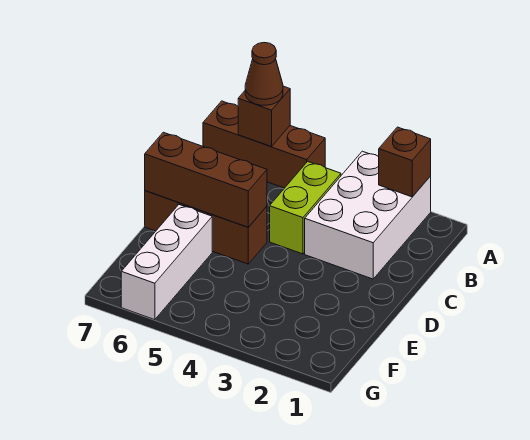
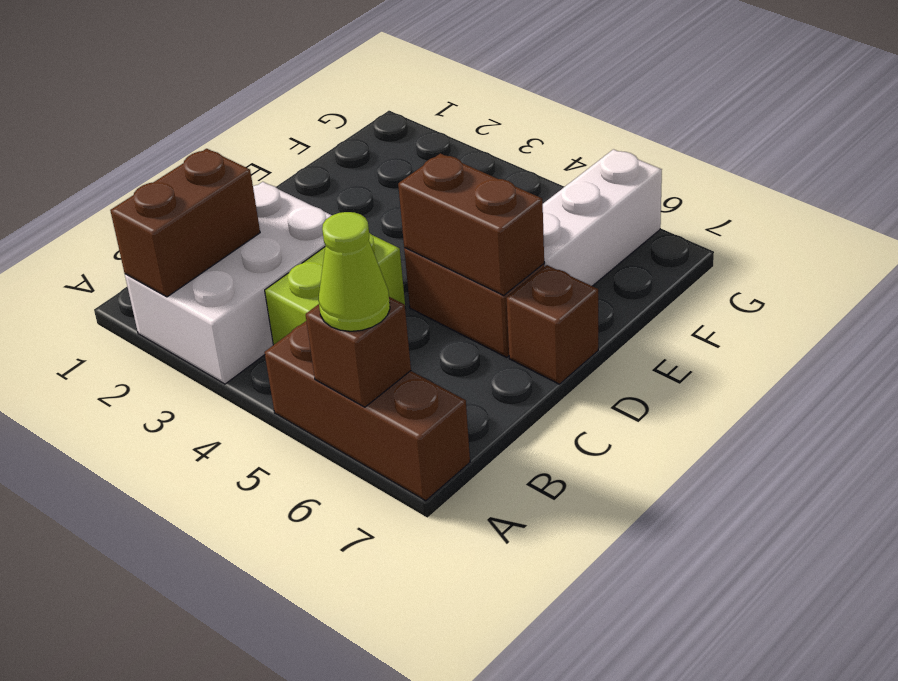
brown brick A2 level 2 -> brown brick A2:B2 level 2
brown cone A6 level 3 -> lime cone A6 level 3
brown brick D5:D7 level 2 -> brown brick D5:D6 level 2

